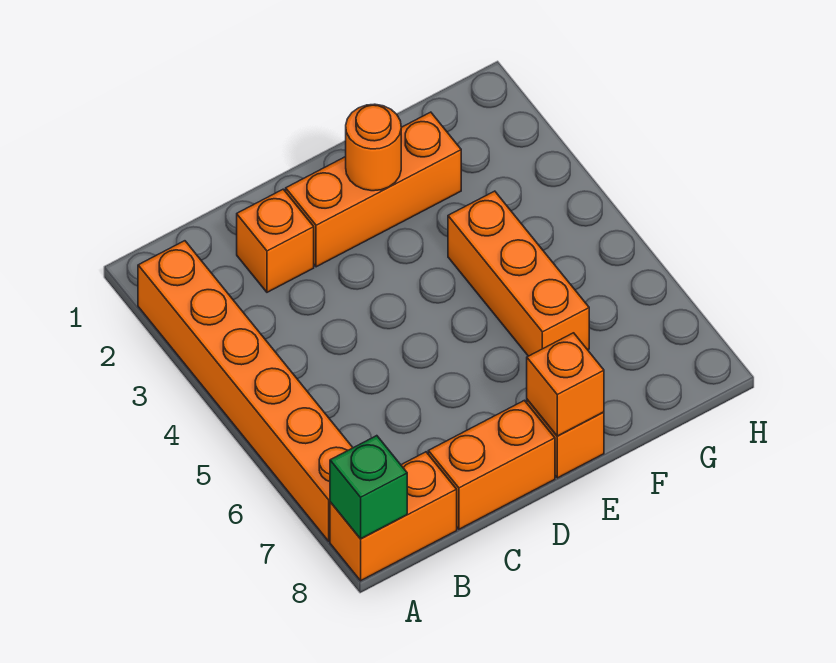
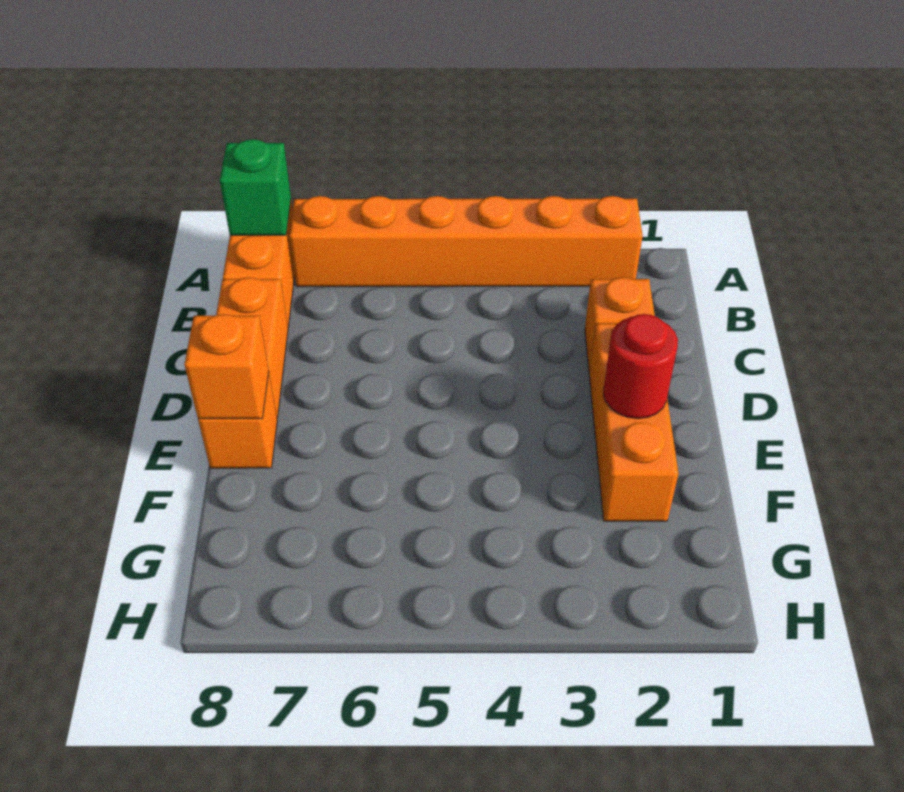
orange round brick E2 level 2 -> red round brick E2 level 2
orange brick F4:F6 level 1 -> none

